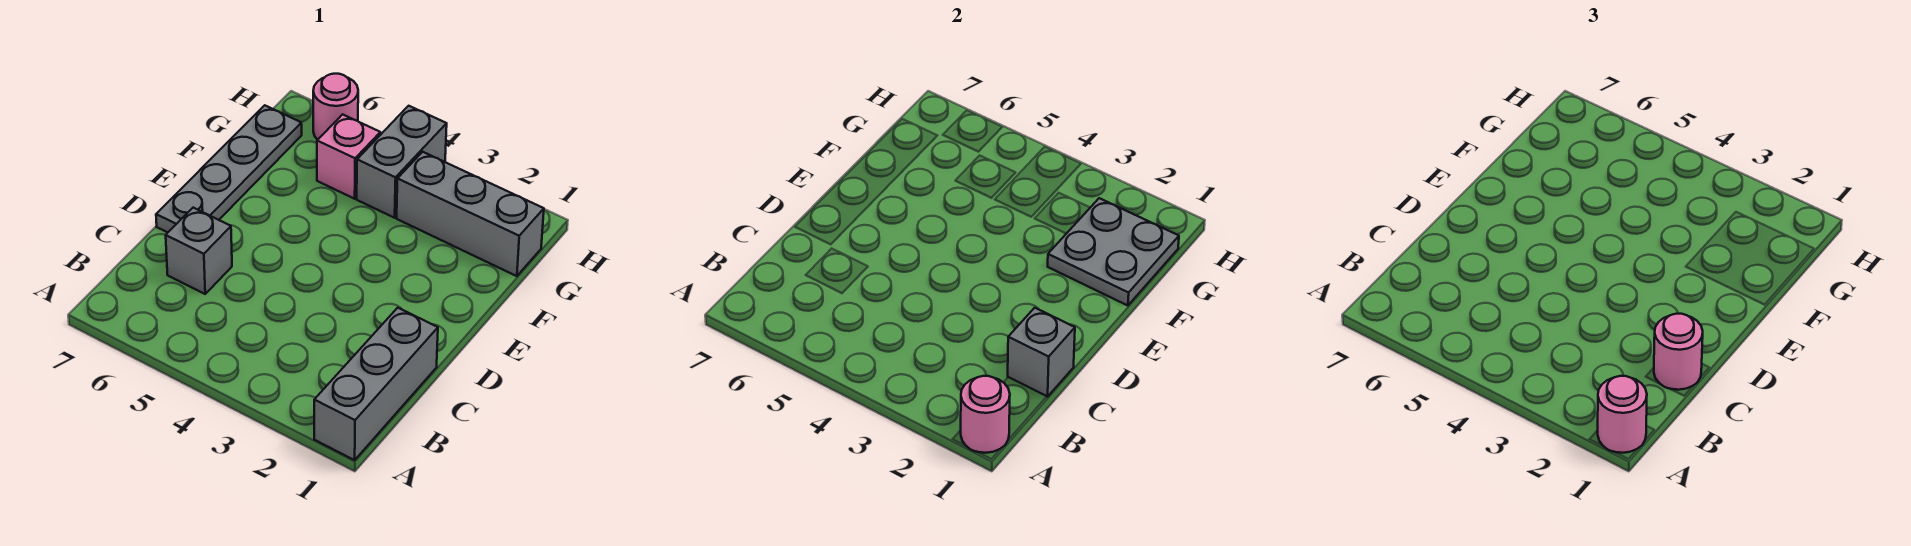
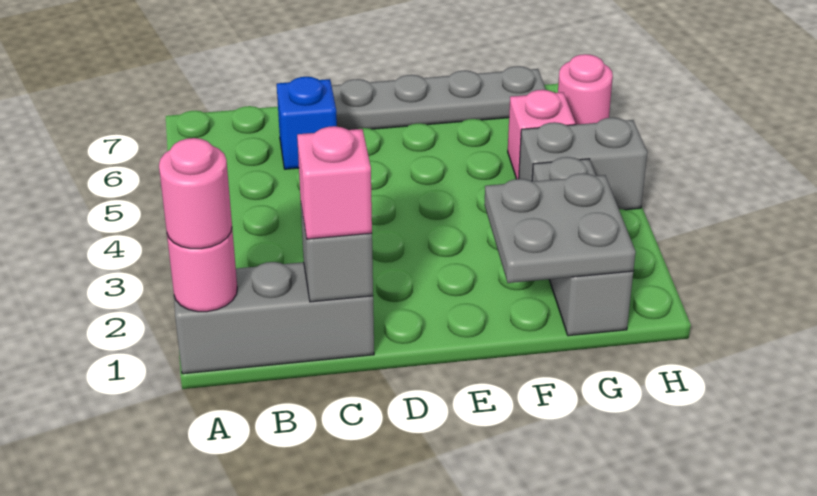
pink round brick C1 level 3 -> pink brick C1 level 3
grey brick C6 level 1 -> blue brick C6 level 1

